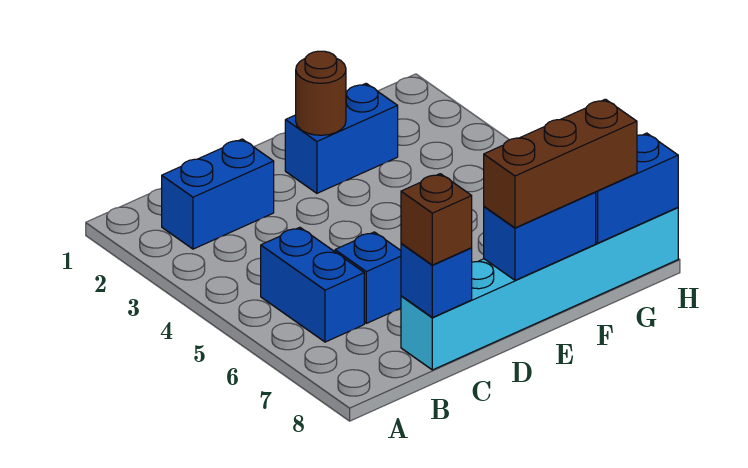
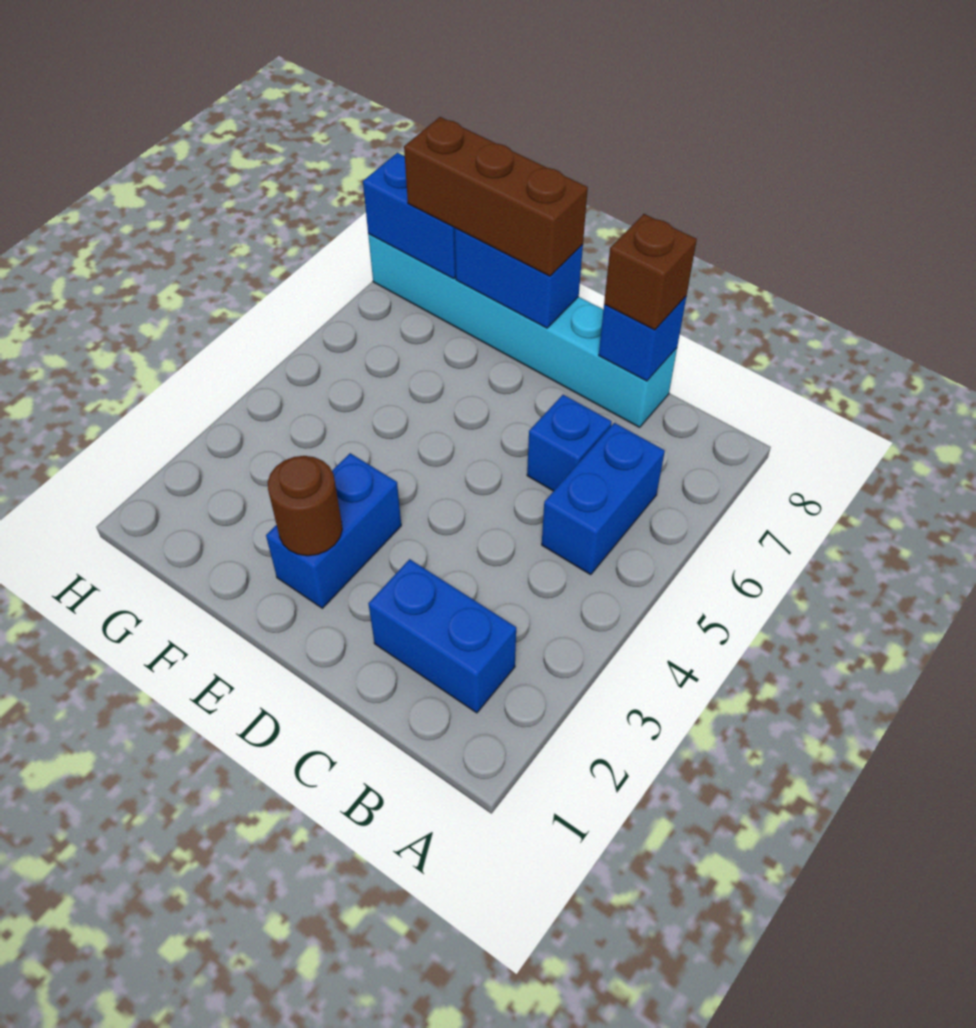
blue brick E2:F2 level 1 -> blue brick E2:E3 level 1

